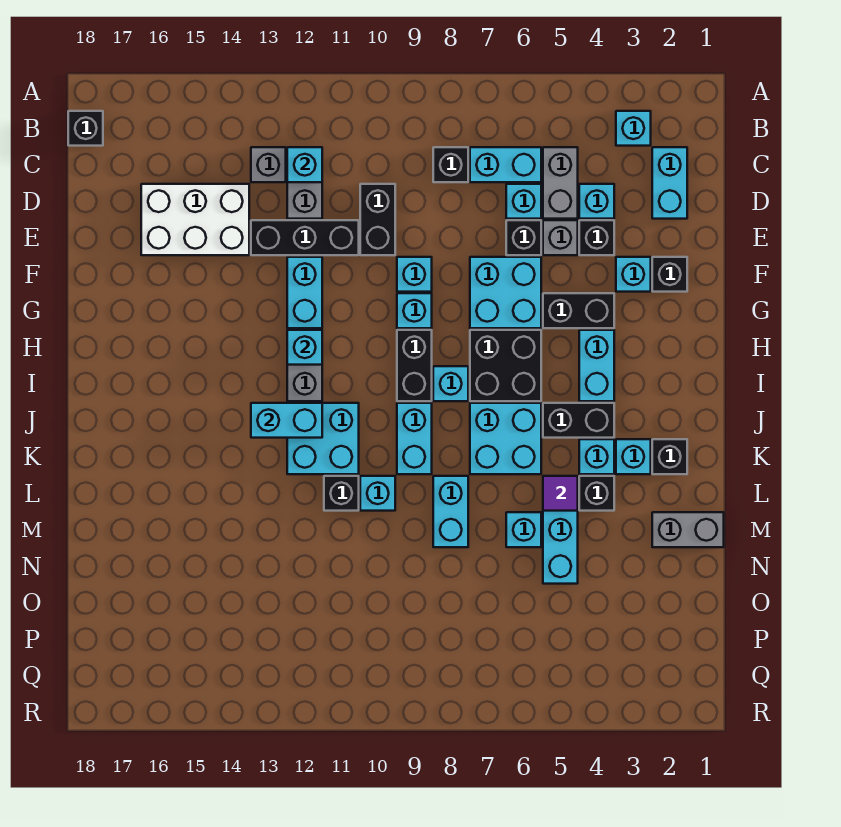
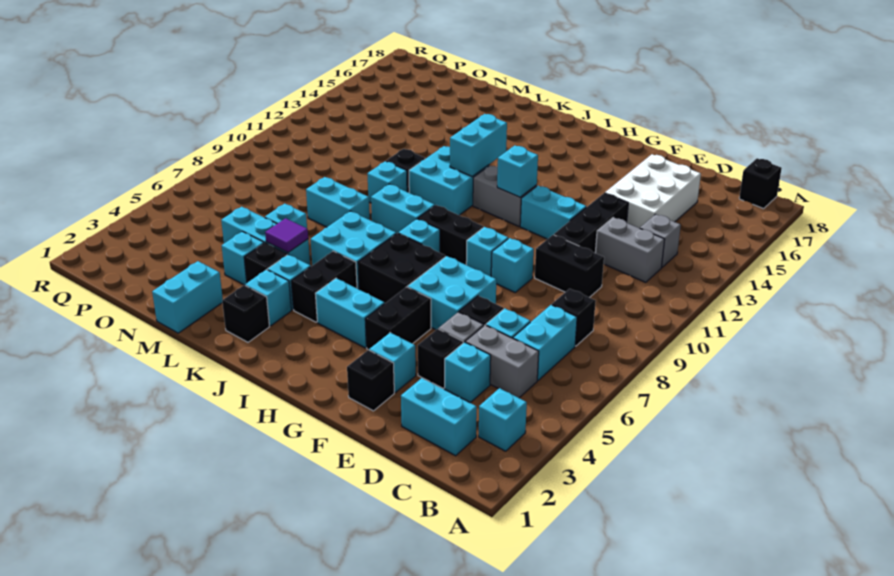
cyan brick C12 level 2 -> cyan brick M4 level 1
grey brick M1:M2 level 1 -> cyan brick M1:M2 level 1

